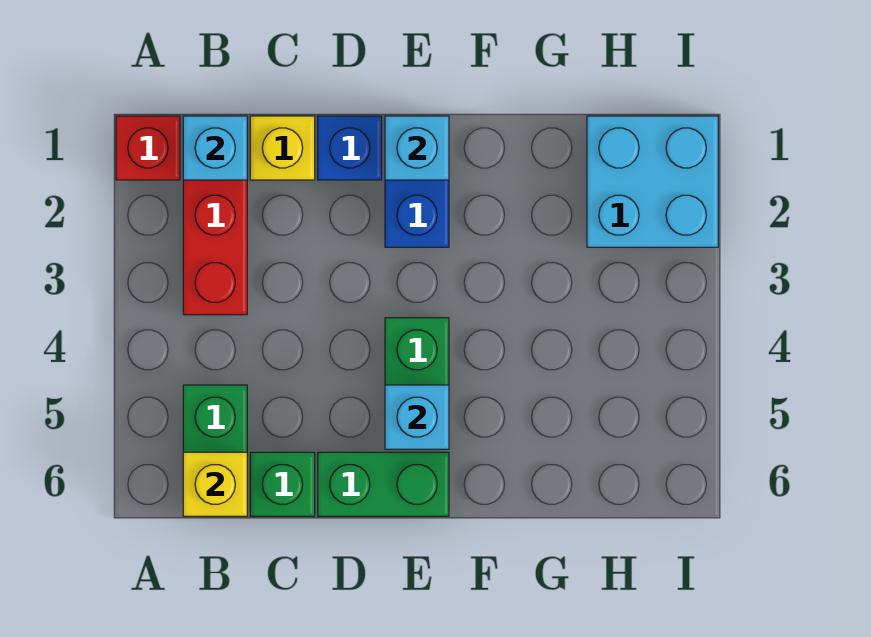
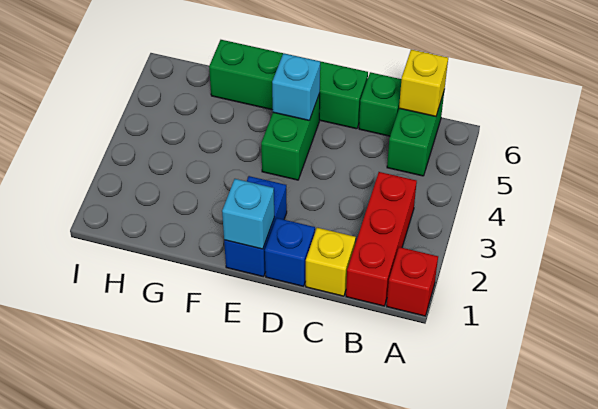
cyan brick B1 level 2 -> none
green brick D6:E6 level 1 -> green brick D6:G6 level 1
cyan brick H1:I2 level 1 -> none

